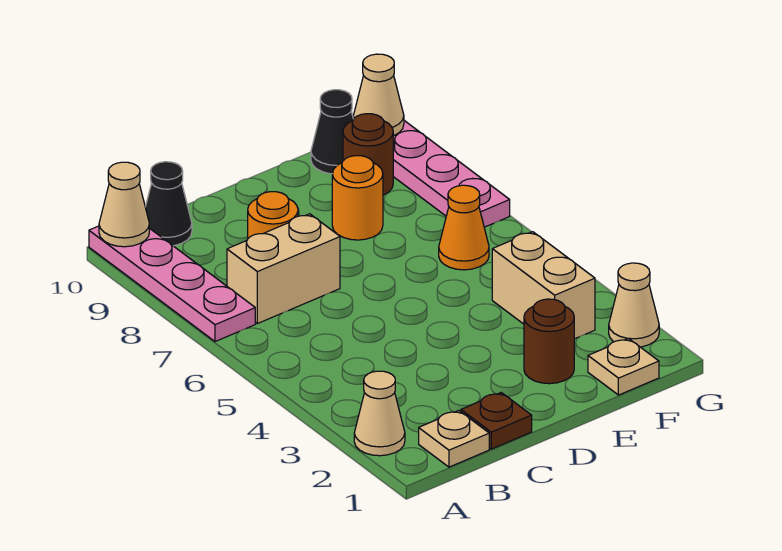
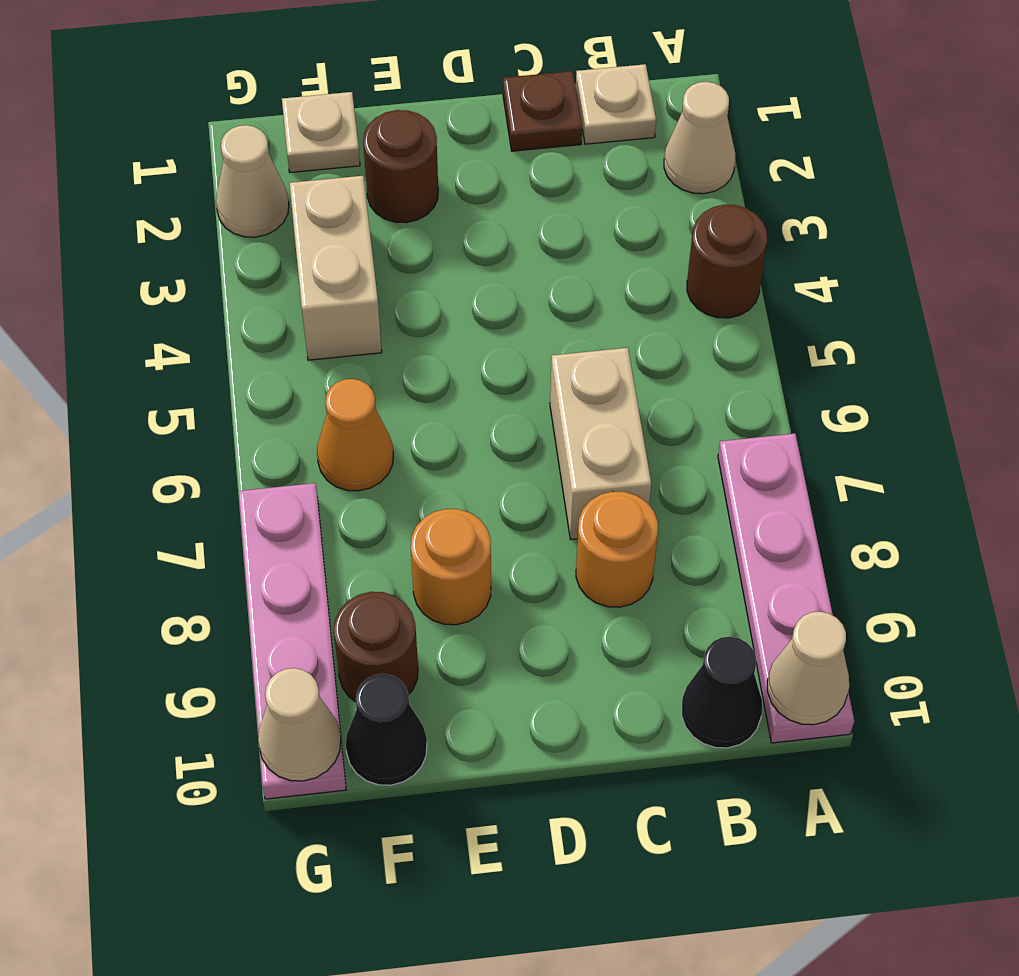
none -> brown round brick A4 level 1
tan brick B7:C7 level 1 -> tan brick C6:C7 level 1

